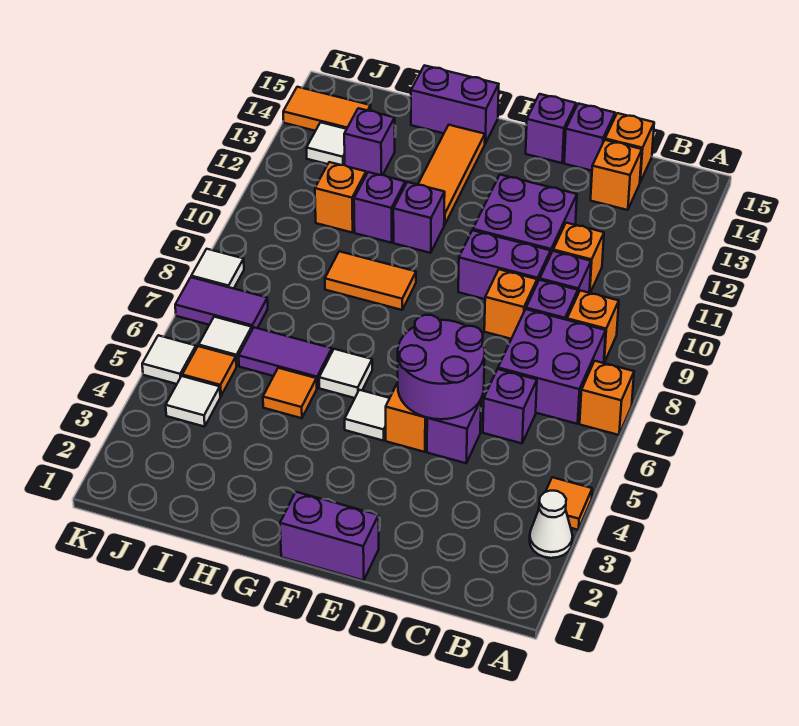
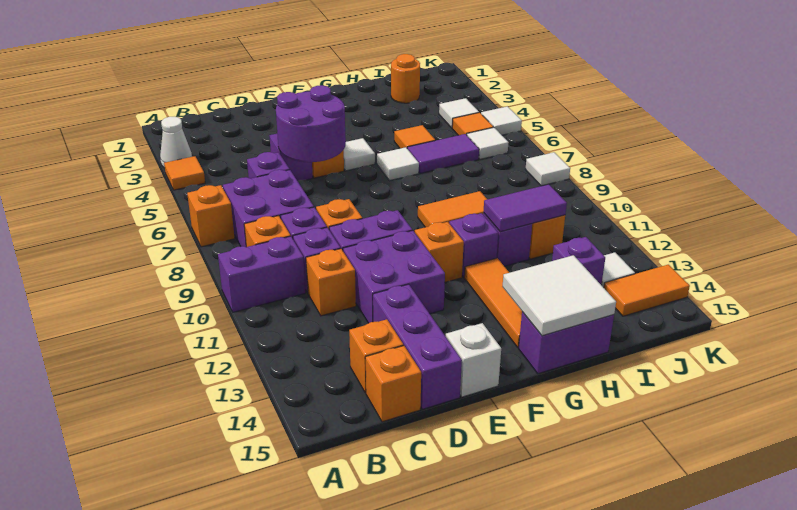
purple brick D15 level 1 -> purple brick D13:D15 level 1
purple brick E1:F1 level 1 -> purple brick A10:B10 level 1
purple brick E15 level 1 -> white brick E15 level 1
none -> orange brick F11 level 1
none -> white tile G14:H15 level 2
none -> orange round brick I2 level 1
purple tile J7:K7 level 1 -> purple tile H11:I11 level 2

